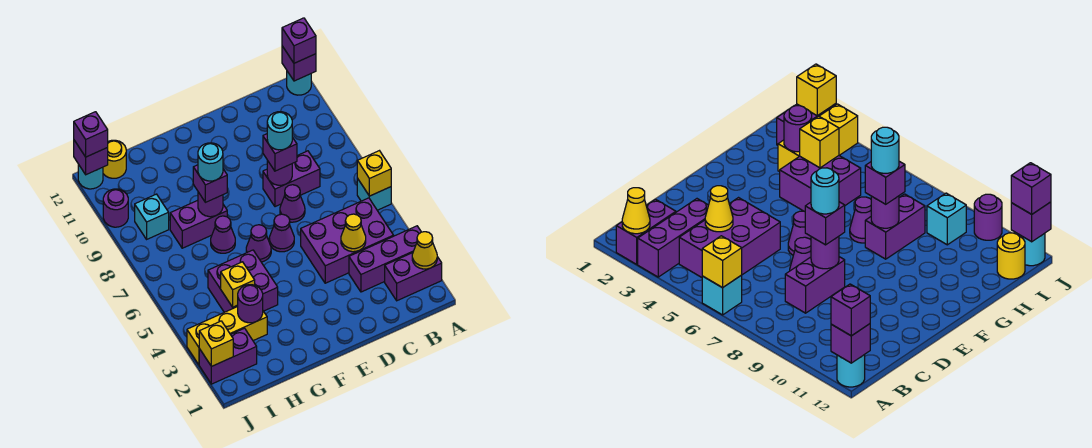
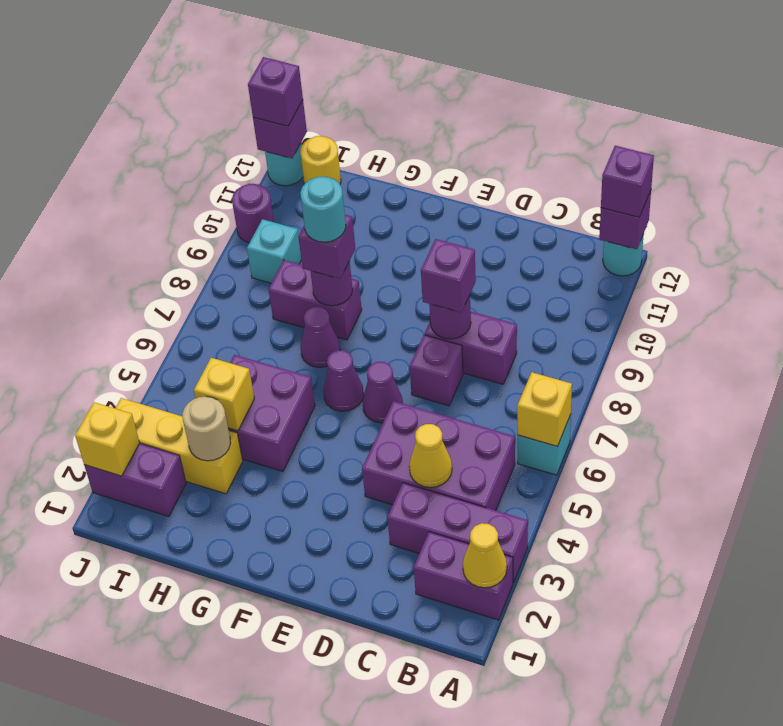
purple cone D7 level 1 -> purple brick D7 level 1
cyan round brick D8 level 4 -> none
purple round brick H3 level 2 -> tan round brick H3 level 2

